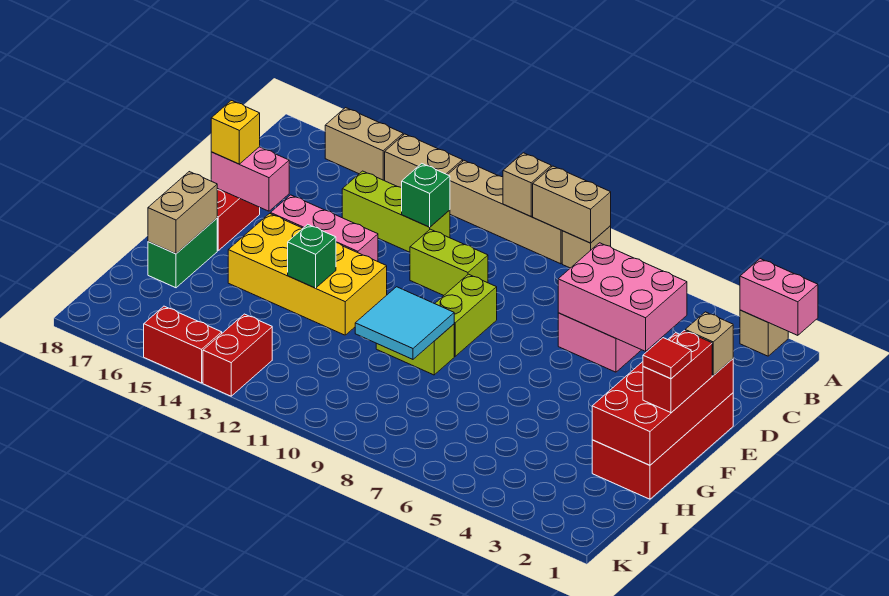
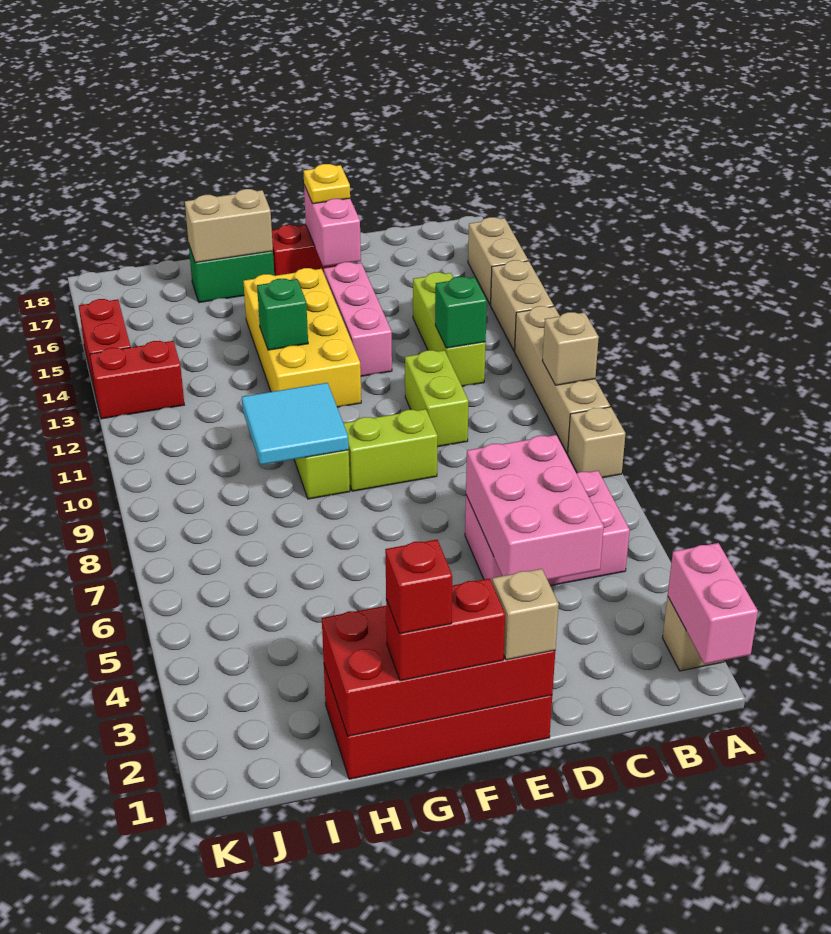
tan brick A8:A9 level 2 -> none
yellow brick E17 level 3 -> yellow plate E17 level 3
red tile G1 level 4 -> red brick G1 level 4

